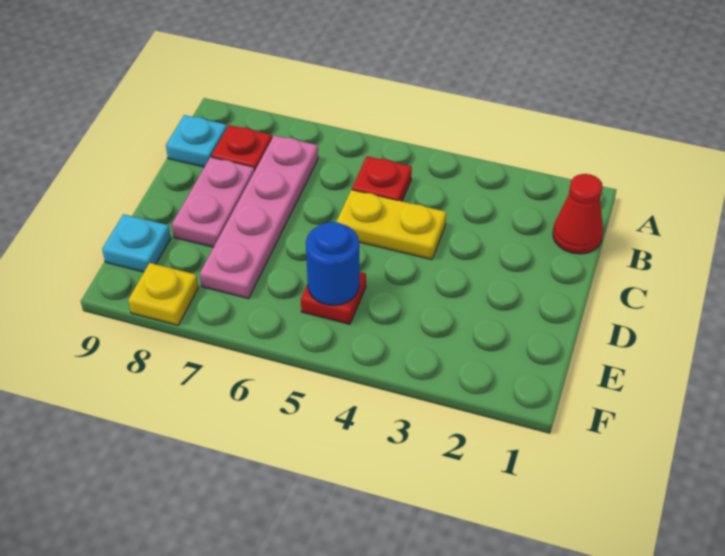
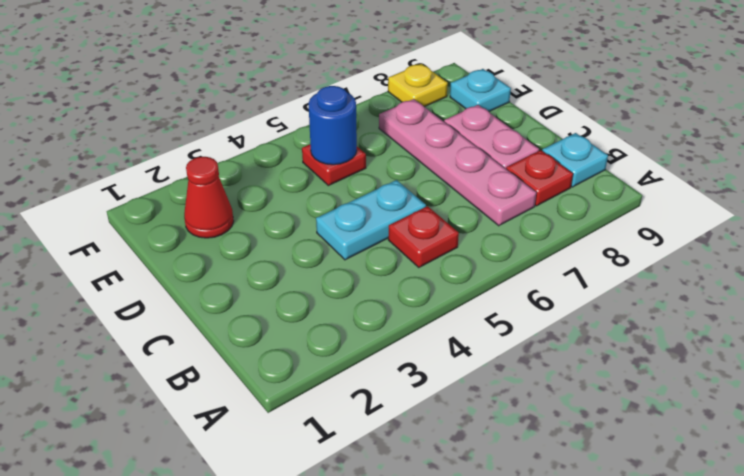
red cone B1 level 1 -> red cone E2 level 1
yellow plate C4:C5 level 1 -> cyan plate C4:C5 level 1

